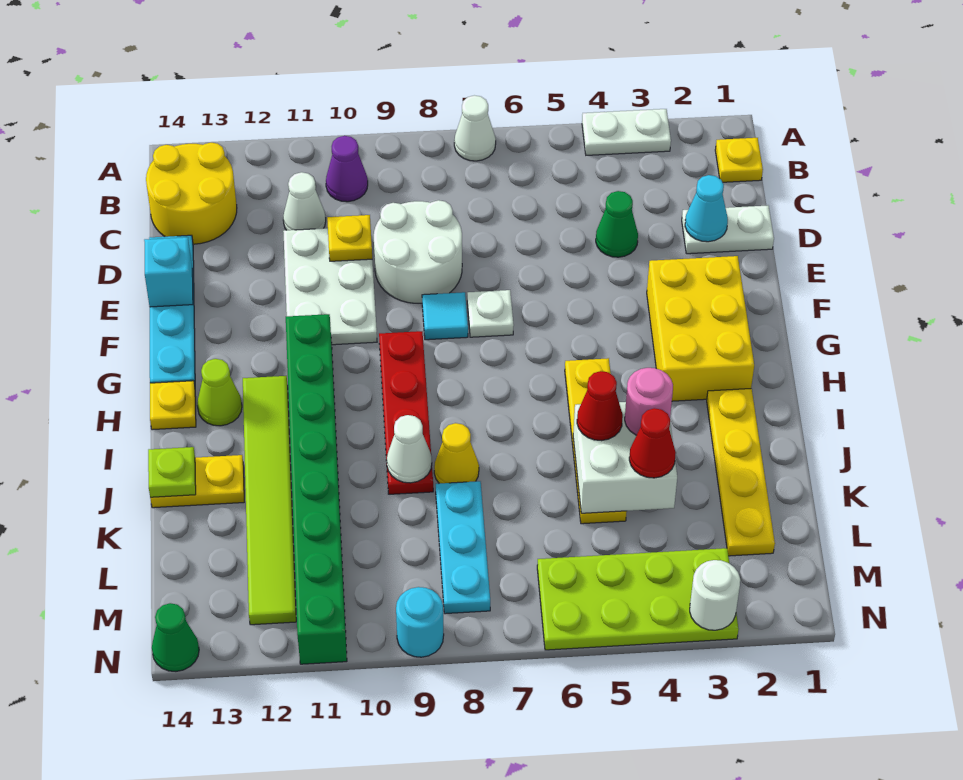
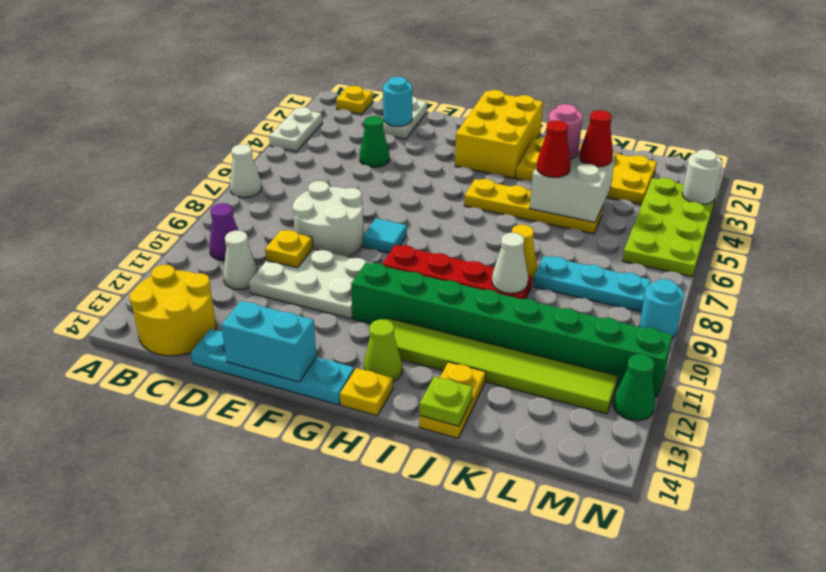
cyan cone D2 level 2 -> cyan round brick D2 level 2
cyan brick E14 level 2 -> cyan brick E14:F14 level 2
yellow brick F2:H3 level 1 -> yellow brick G1:H3 level 1
white plate F7 level 1 -> none
yellow plate I2:L2 level 1 -> yellow plate I2:L3 level 1
green cone N14 level 1 -> green cone N12 level 1

